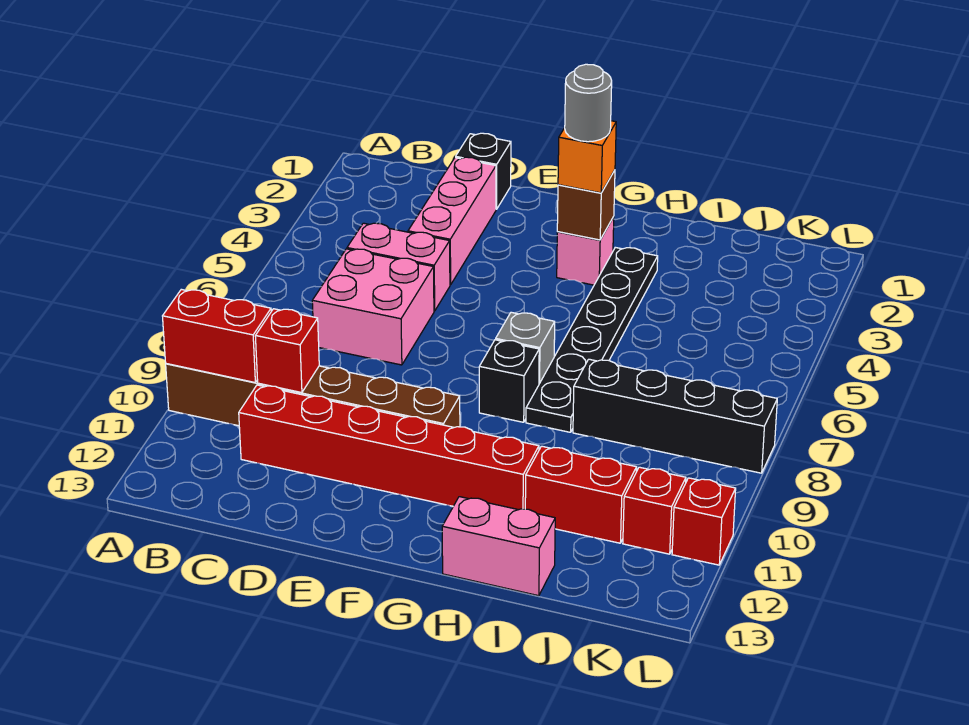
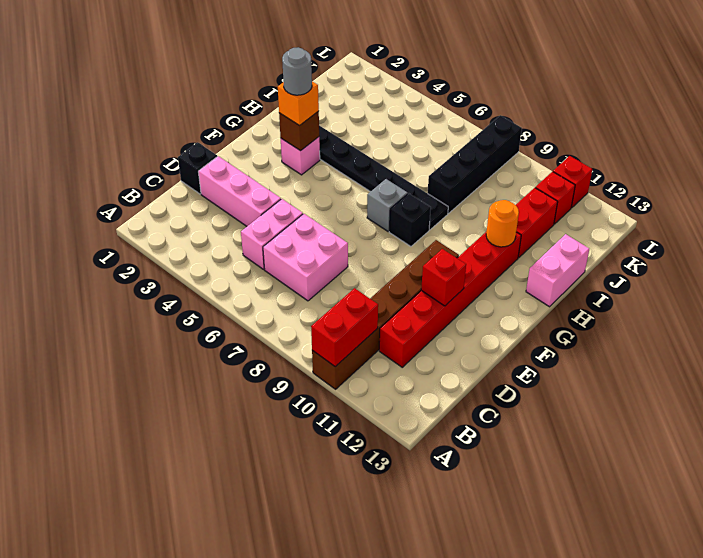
red brick C10 level 2 -> red brick E11 level 2
none -> orange round brick H11 level 2

